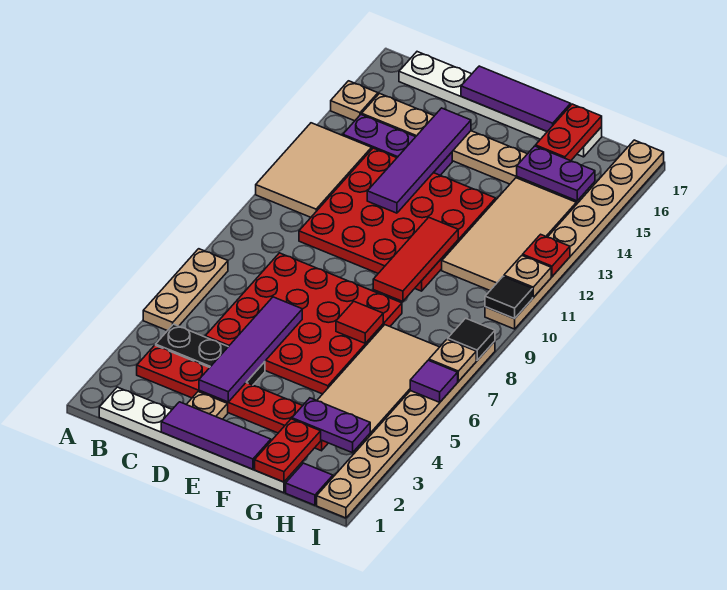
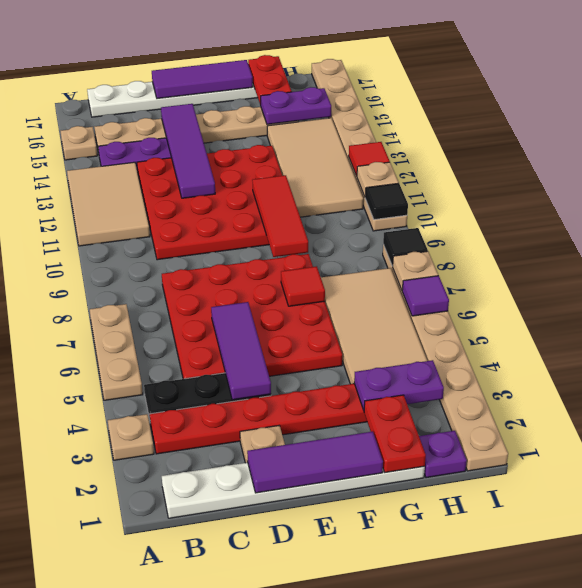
none -> tan plate A3 level 1
purple tile D3:D6 level 2 -> purple tile D4:D6 level 2
purple tile H1 level 1 -> purple plate H1 level 1
red plate I12 level 2 -> red tile I12 level 2

